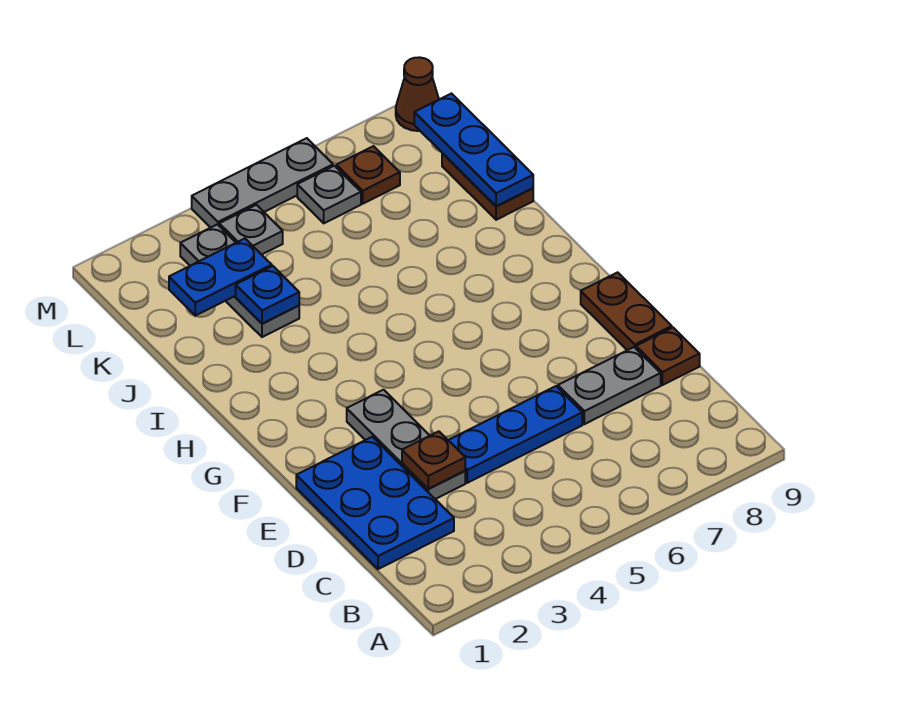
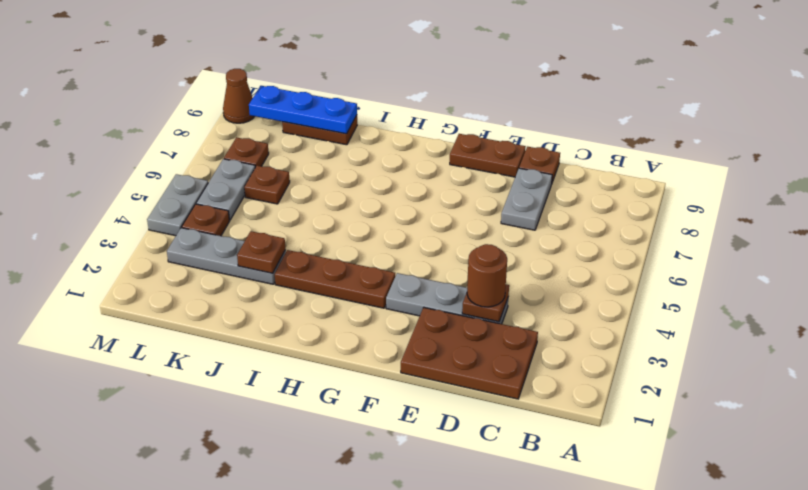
blue plate C1:E2 level 1 -> brown plate C1:E2 level 1
none -> brown round brick D3 level 3
blue plate D4:D6 level 1 -> none
none -> brown plate G3:I3 level 1
blue plate J3 level 2 -> brown plate J3 level 2
blue plate K2:K3 level 2 -> none
none -> brown plate K6 level 1
grey plate L4 level 1 -> brown plate L4 level 1
grey plate L6 level 1 -> grey plate L5:L6 level 1
grey plate M4:M6 level 1 -> grey plate M4:M5 level 1

